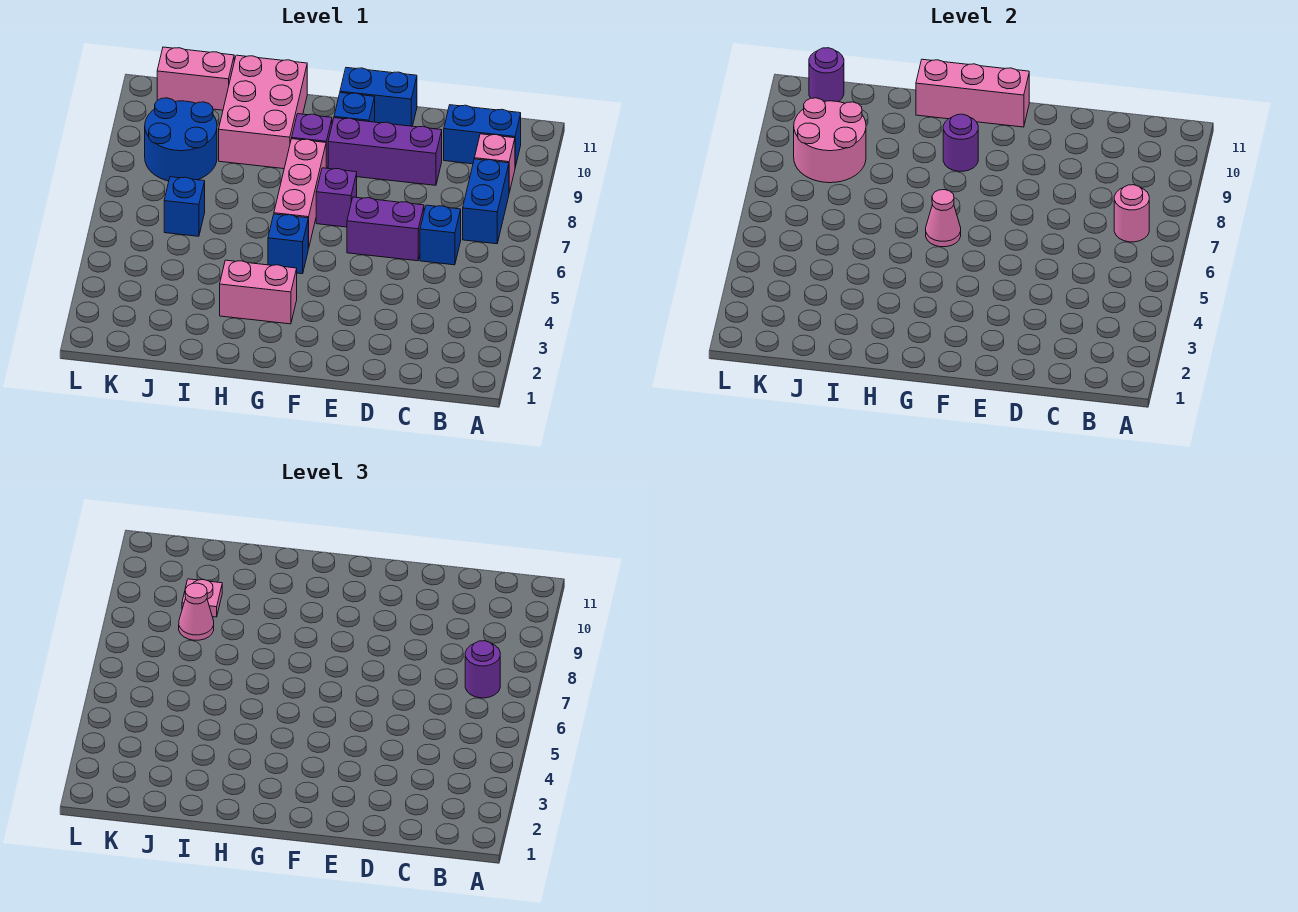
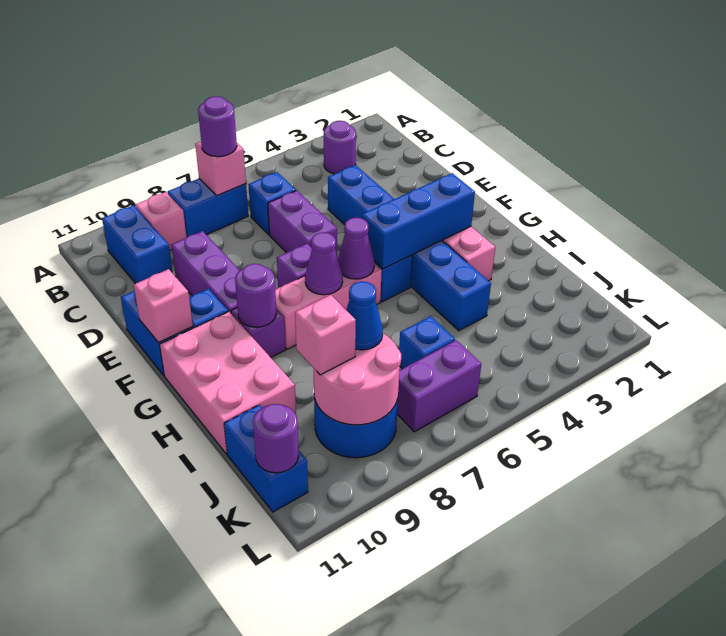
none -> purple round brick B3 level 1
pink round brick B7 level 2 -> pink brick B7 level 2
none -> blue brick D4:I4 level 1
pink brick F11:H11 level 2 -> pink brick F11 level 2
none -> blue brick G3:G5 level 2
pink cone G6 level 2 -> purple cone G6 level 2
none -> purple cone G7 level 2
pink brick H9:I11 level 1 -> pink brick G10:I11 level 1
pink cone J8 level 3 -> blue cone J8 level 3
pink plate J9 level 3 -> pink brick J9 level 3
pink brick J11:K11 level 1 -> blue brick J11:K11 level 1
none -> purple brick K6:K7 level 1

